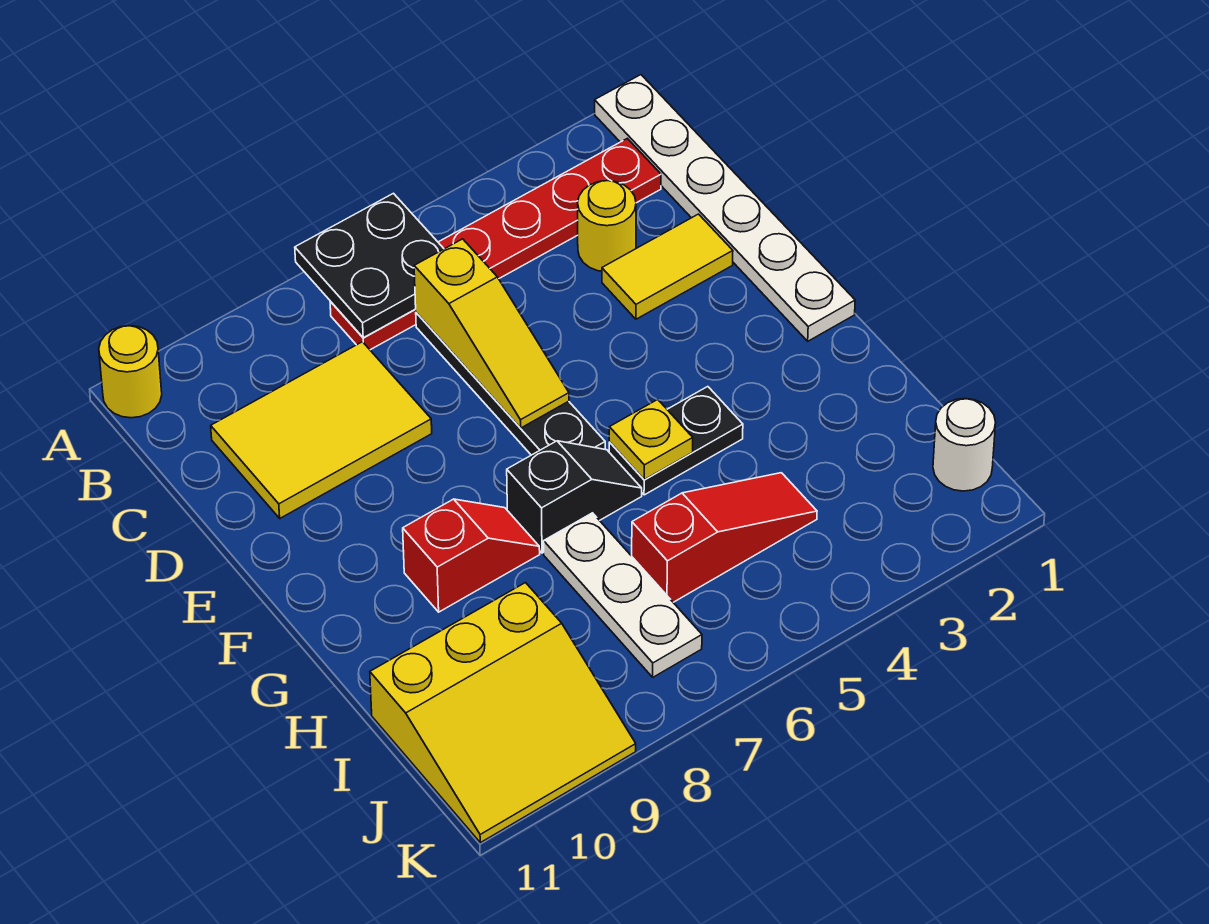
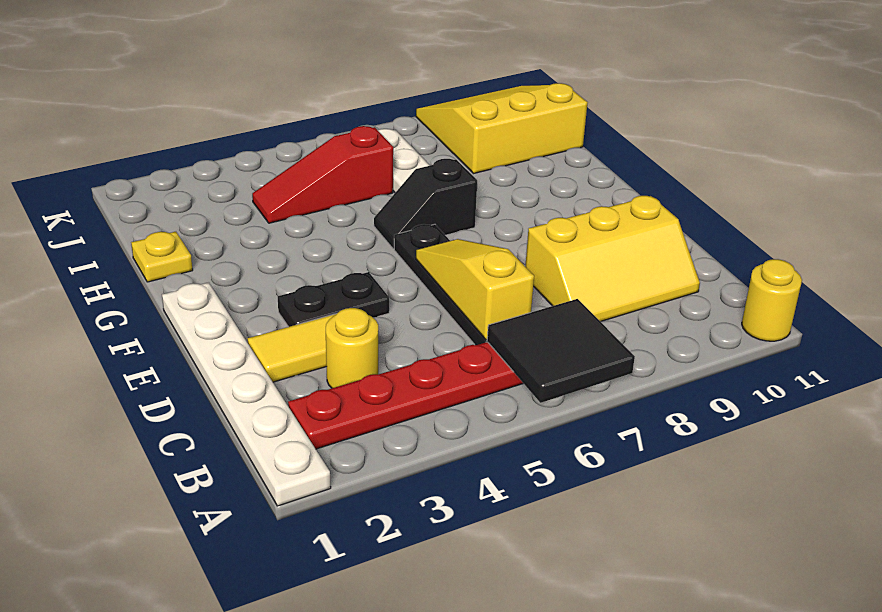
black plate A6:B7 level 2 -> black tile A6:B7 level 2
yellow tile C8:D10 level 1 -> yellow slope C8:D10 level 1 top D
black plate G4:G5 level 1 -> black plate E3:E4 level 1
yellow plate G5 level 2 -> yellow plate H1 level 1
red slope G8:G9 level 1 top 9 -> none
white round brick J1 level 1 -> none

